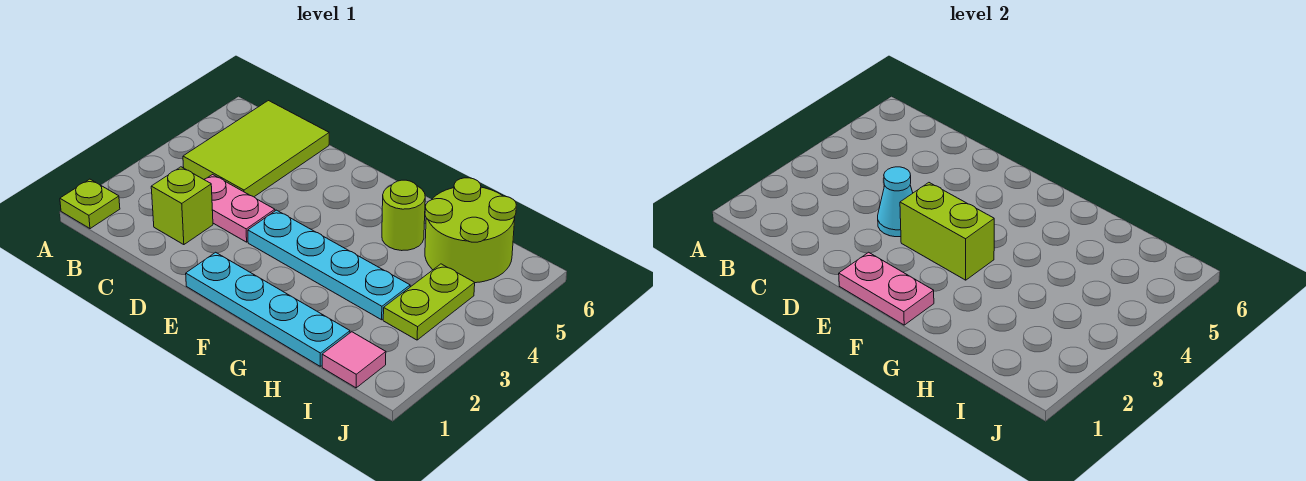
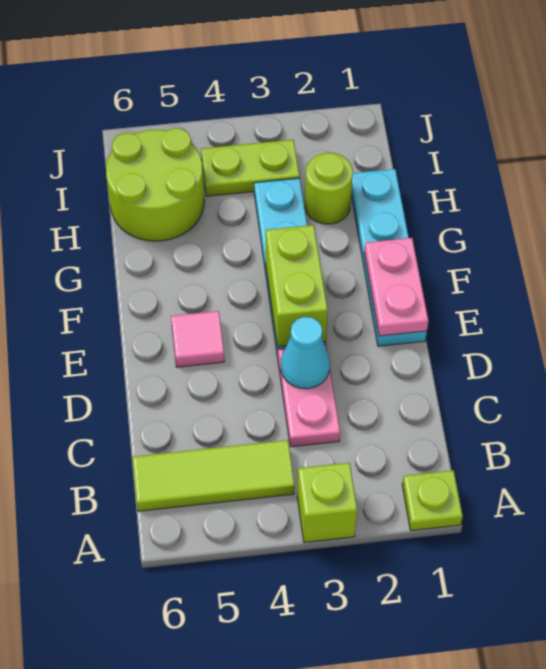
lime tile B4:C6 level 1 -> lime tile B4:B6 level 1
lime brick C2 level 1 -> lime brick A3 level 1
lime round brick G5 level 1 -> lime round brick H2 level 1
pink tile I1 level 1 -> pink tile E5 level 1

